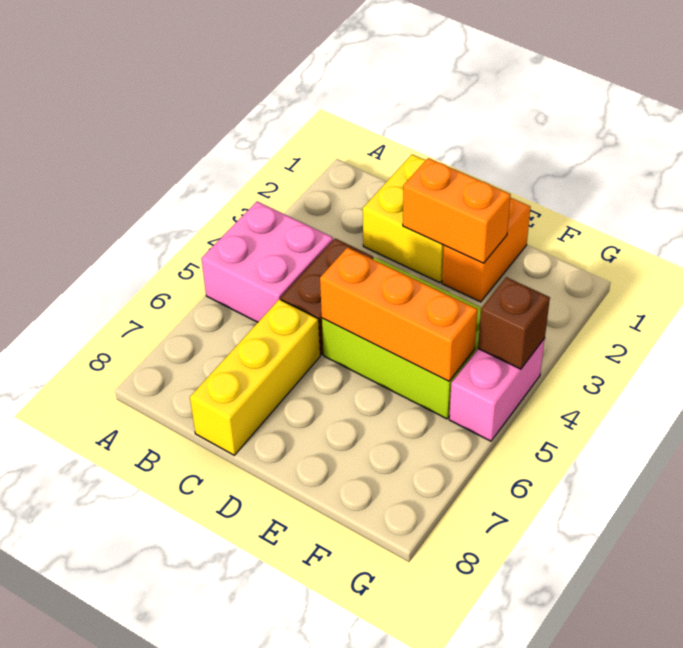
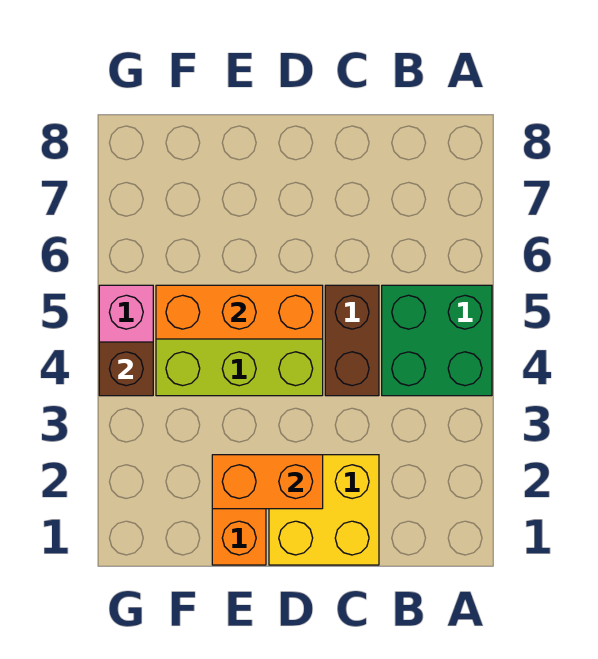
pink brick A4:B5 level 1 -> green brick A4:B5 level 1
yellow brick C6:C8 level 1 -> none

